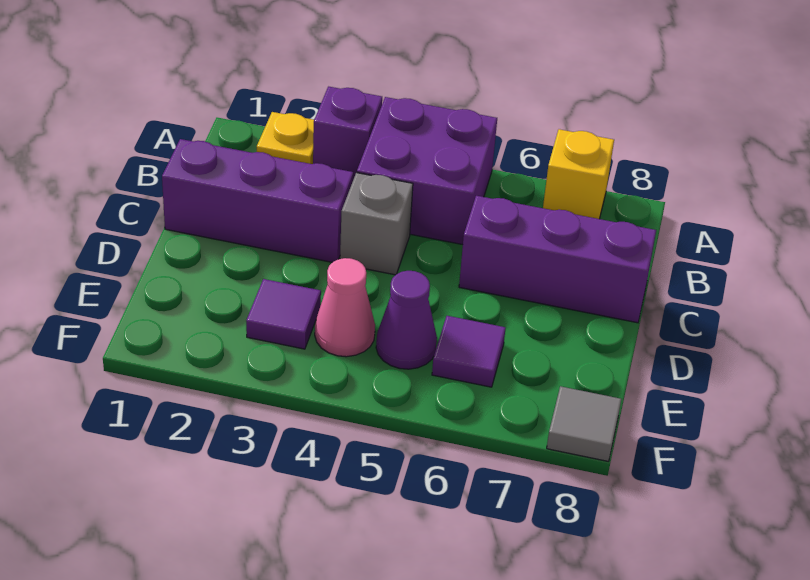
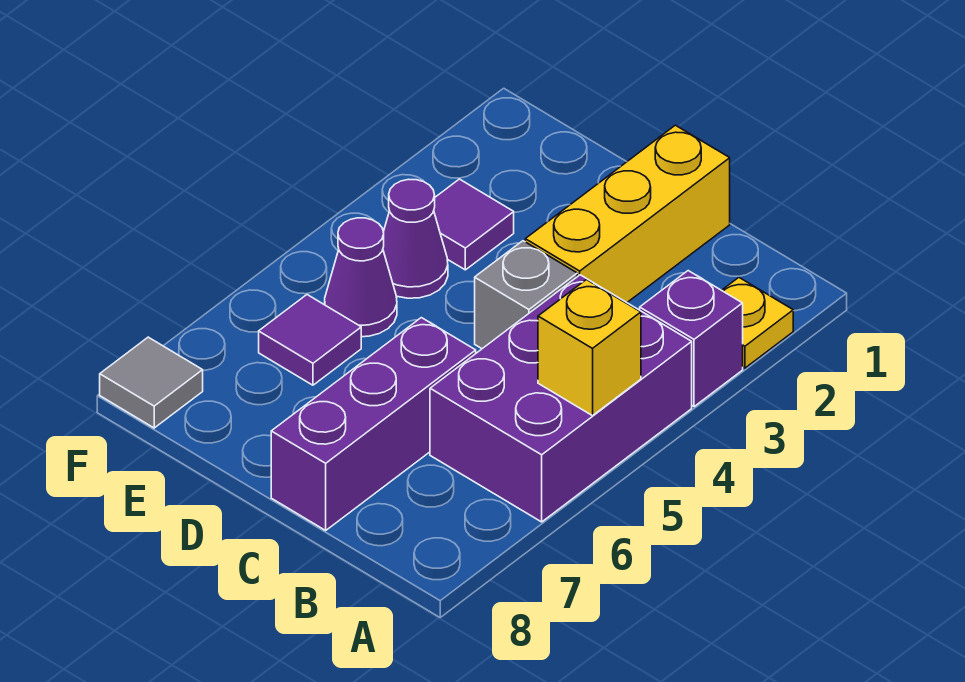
purple brick A4:B5 level 1 -> purple brick A4:B6 level 1
yellow brick A7 level 1 -> yellow brick A5 level 2
purple brick C1:C3 level 1 -> yellow brick C1:C3 level 1
pink cone E4 level 1 -> purple cone E4 level 1

